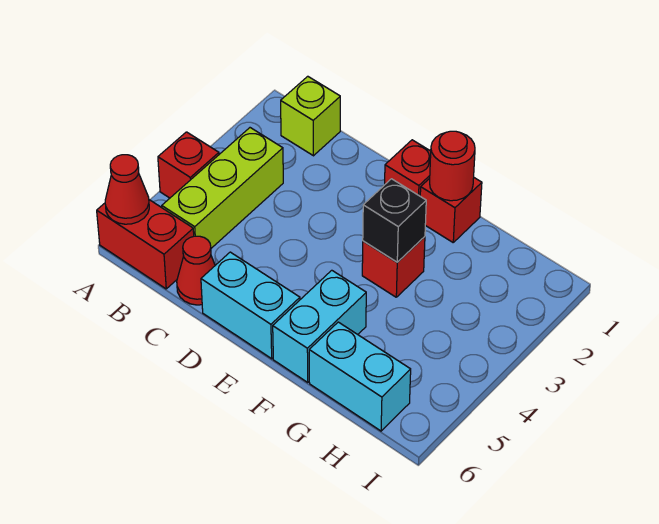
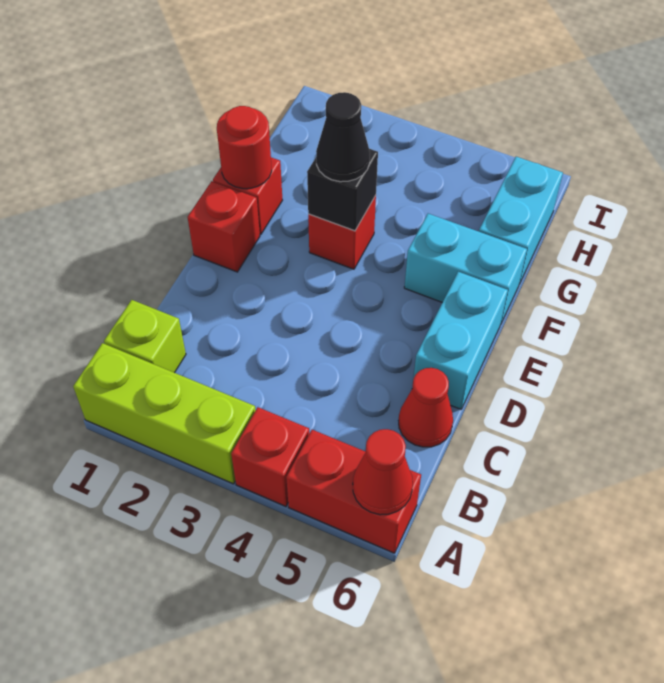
red brick A6:B6 level 1 -> red brick A5:A6 level 1
lime brick B3:B5 level 1 -> lime brick A1:A3 level 1
none -> black cone F3 level 3

